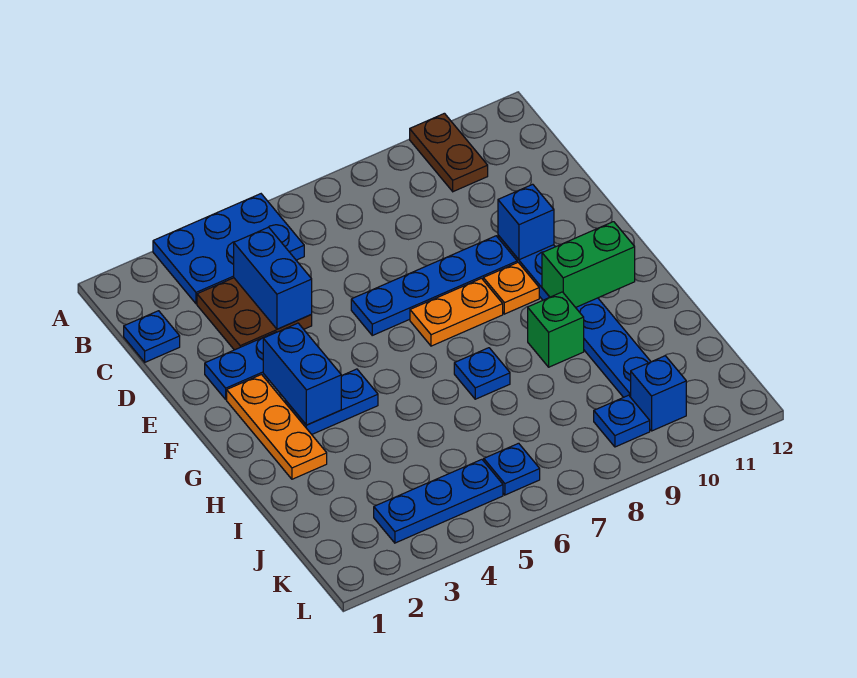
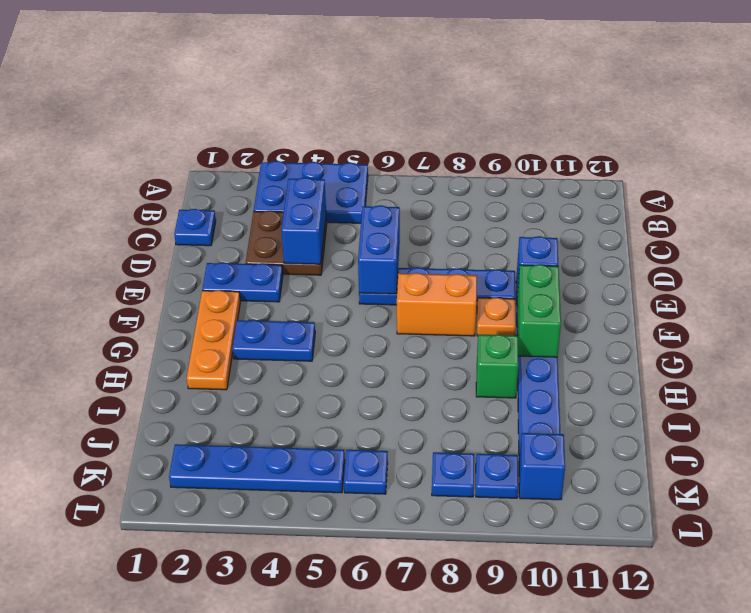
brown plate A10:B10 level 1 -> none
blue brick F3:G3 level 2 -> blue brick D6:E6 level 2
orange plate F7:F8 level 1 -> orange brick F7:F8 level 1
green brick G10:G11 level 2 -> green brick F10:G10 level 2
blue plate H7 level 1 -> blue plate K8 level 1
blue plate K3:K5 level 1 -> blue plate K2:K5 level 1

